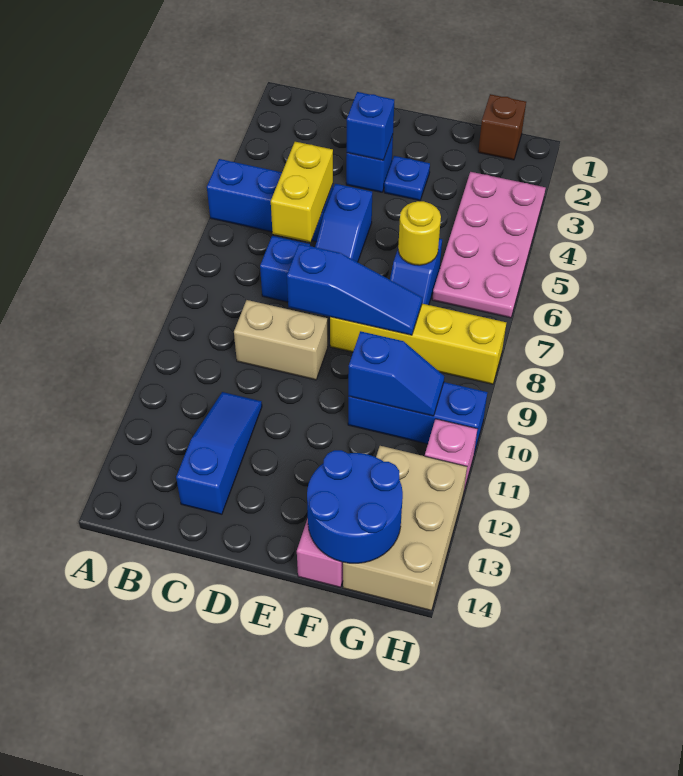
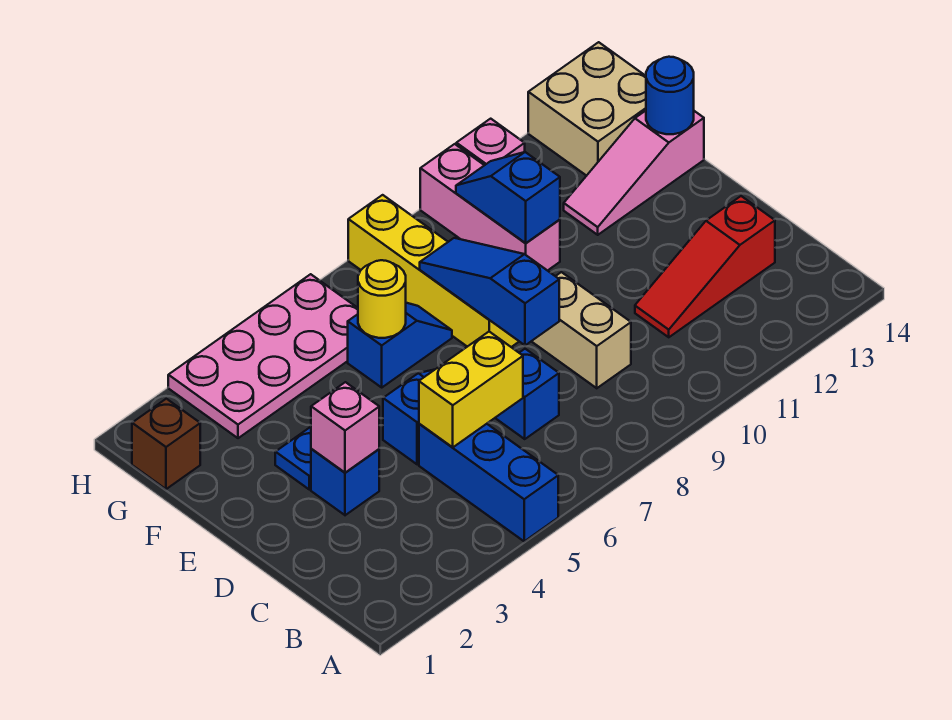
blue slope C11:C13 level 1 top 13 -> red slope C11:C13 level 1 top 13
blue brick D3 level 2 -> pink brick D3 level 2
blue brick F10:H10 level 1 -> pink brick F10:H10 level 1
blue round brick F13:G14 level 2 -> blue round brick F14 level 2
tan brick G12:H14 level 1 -> tan brick G13:H14 level 1

